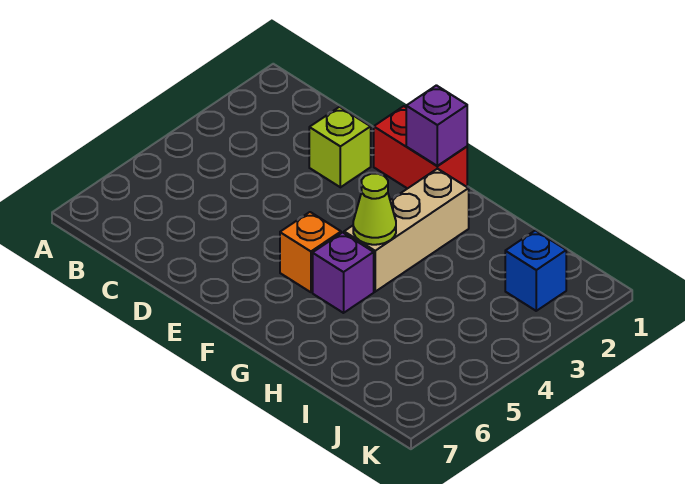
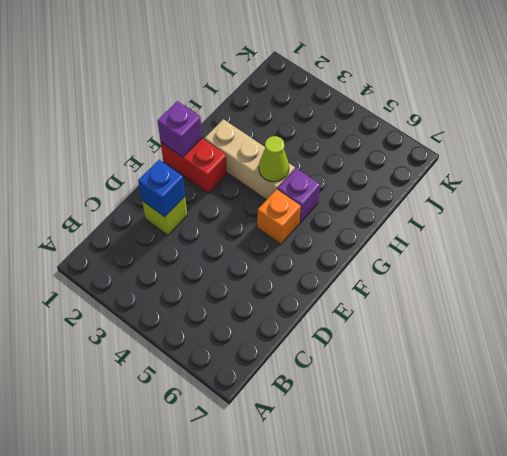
red brick E1:F1 level 1 -> red brick F1:F2 level 1
blue brick J2 level 1 -> blue brick D2 level 2

